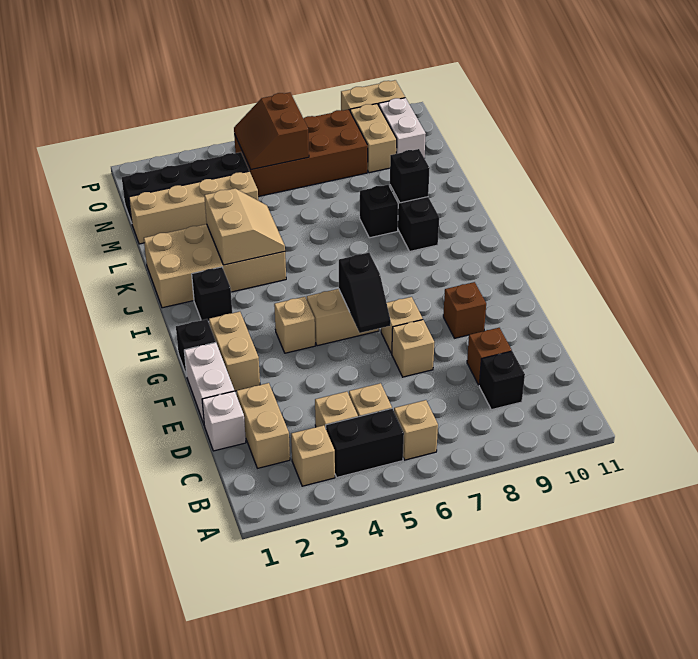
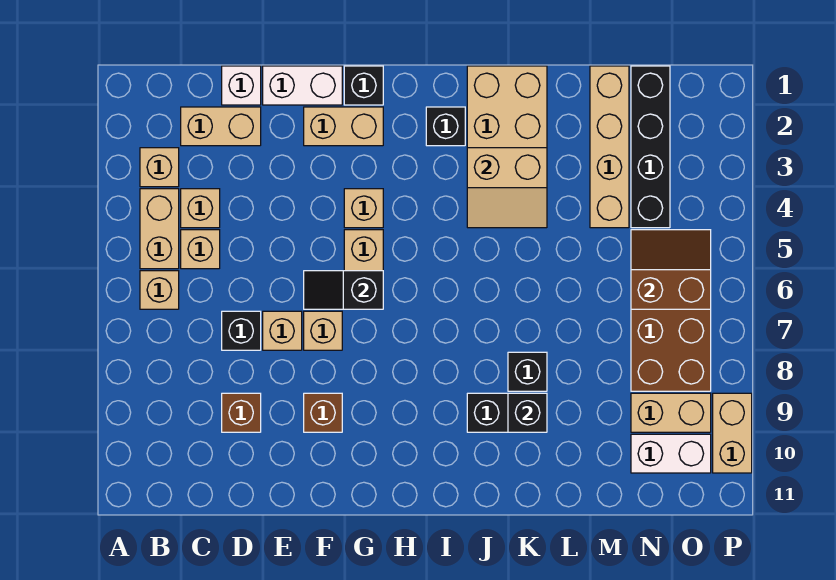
black brick B4:B5 level 1 -> tan brick B4:B5 level 1
black brick C9 level 1 -> black brick D7 level 1

